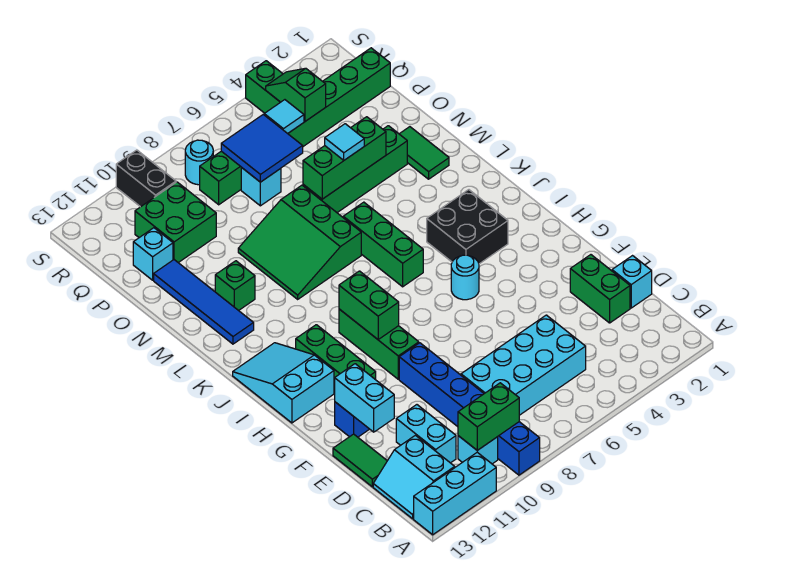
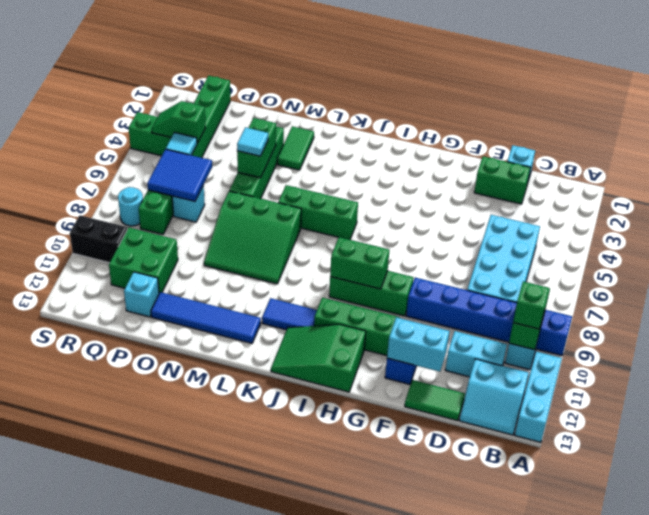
cyan round brick H5 level 1 -> none
cyan slope H12:J13 level 1 top H -> green slope H12:J13 level 1 top H
black brick I3:J4 level 1 -> none
none -> blue tile J11:K11 level 1
green tile M2:N2 level 1 -> green tile M2:M3 level 1
green brick M11 level 1 -> green brick B10 level 3
green brick N4:N6 level 2 -> green brick N4:N5 level 2

